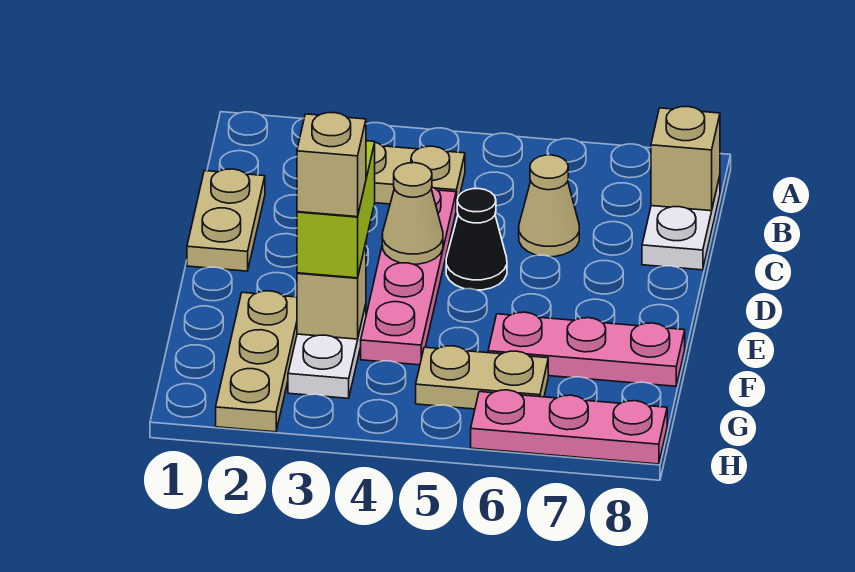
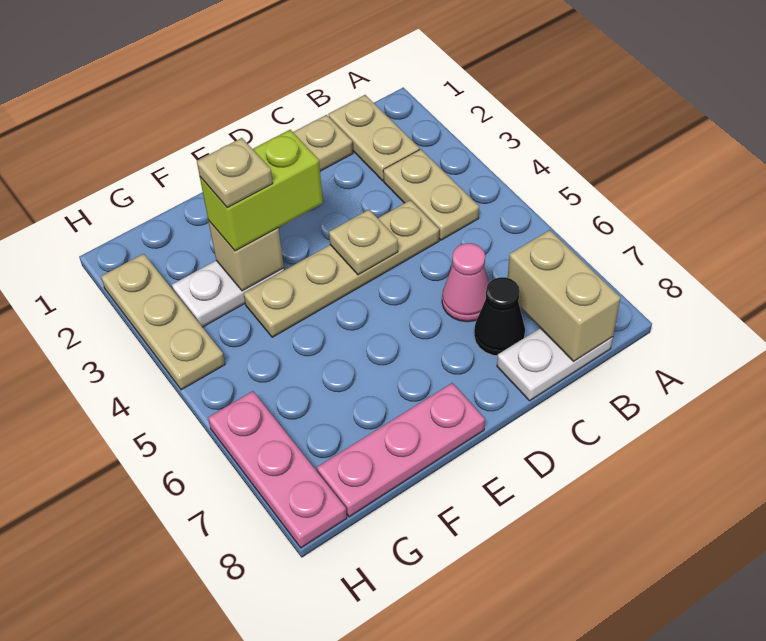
tan brick B8 level 2 -> tan brick B7:B8 level 2
pink plate C4:F4 level 1 -> tan plate C4:F4 level 1
tan cone C6 level 1 -> pink cone C6 level 1
tan cone D4 level 2 -> tan plate D4 level 2
black cone D5 level 1 -> black cone C7 level 1
tan plate F2:H2 level 1 -> tan plate H2:H4 level 1
tan brick F3 level 4 -> tan plate F3 level 4
pink plate F6:F8 level 1 -> pink plate E8:G8 level 1
tan plate G5:G6 level 1 -> tan plate B1:B2 level 1

